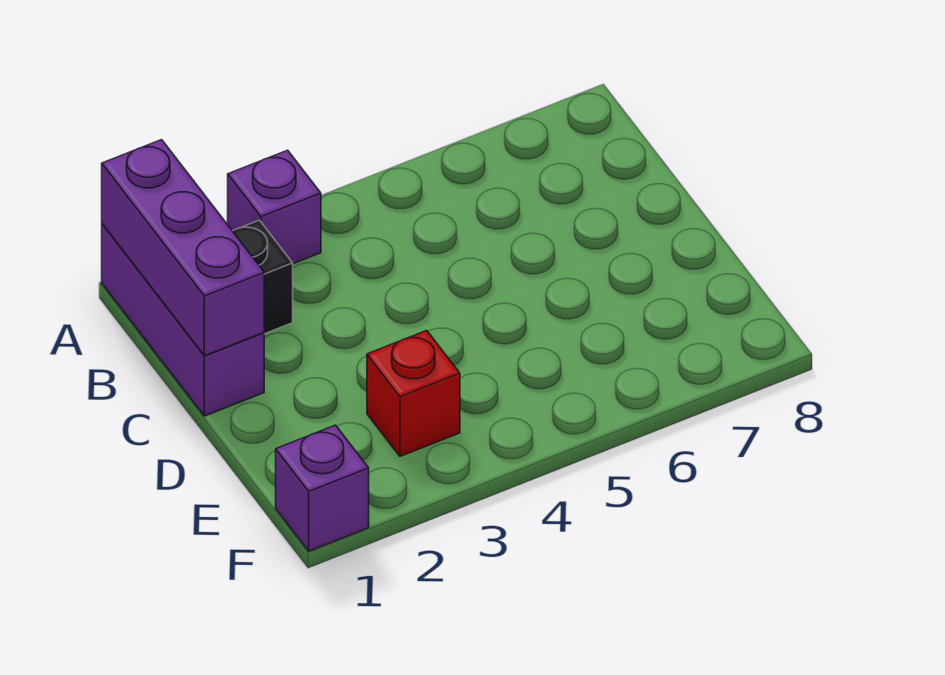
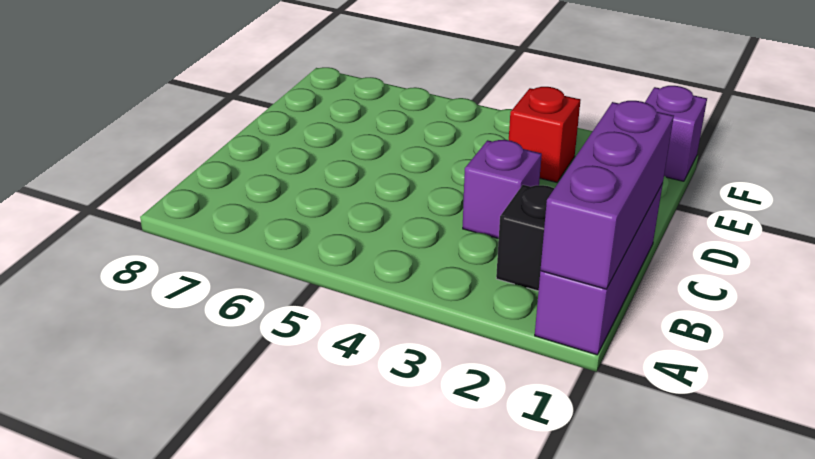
purple brick A3 level 1 -> purple brick C3 level 1

